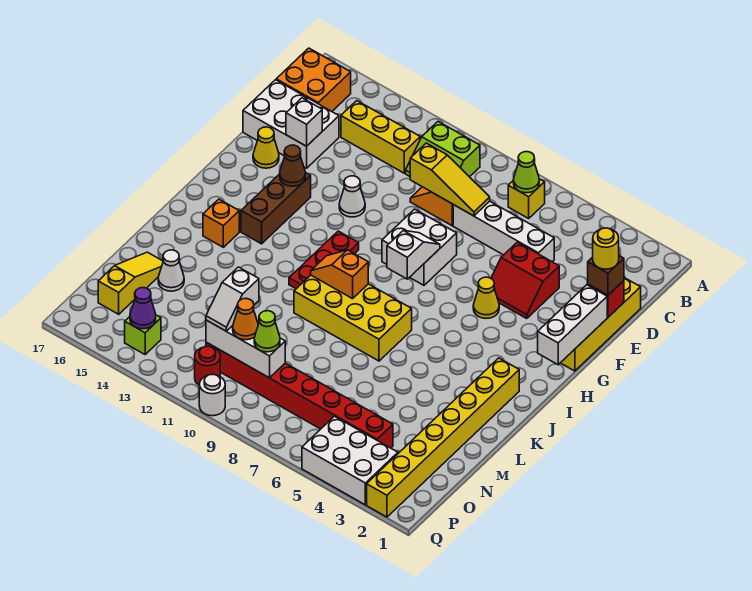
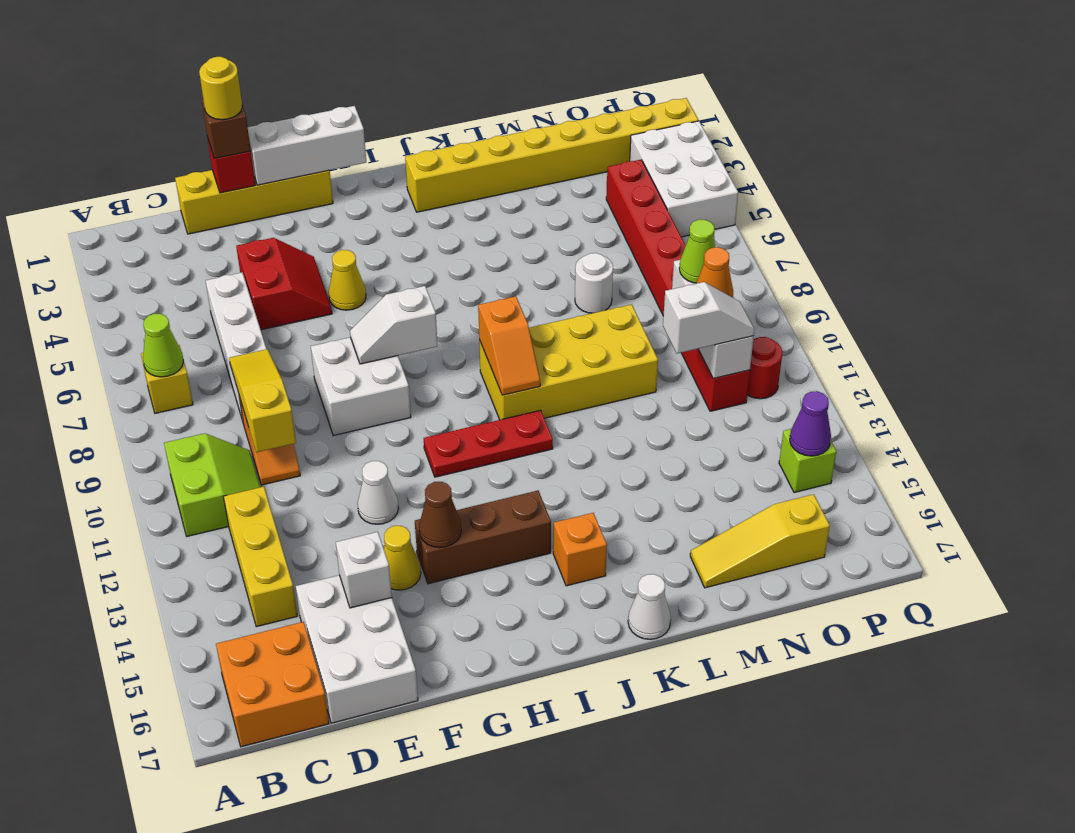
yellow cone F16 level 1 -> yellow cone F14 level 1
yellow brick J7:K10 level 1 -> yellow brick J9:M10 level 1
white cone M15 level 1 -> white cone K17 level 1
white round brick Q10 level 1 -> white round brick M7 level 1

